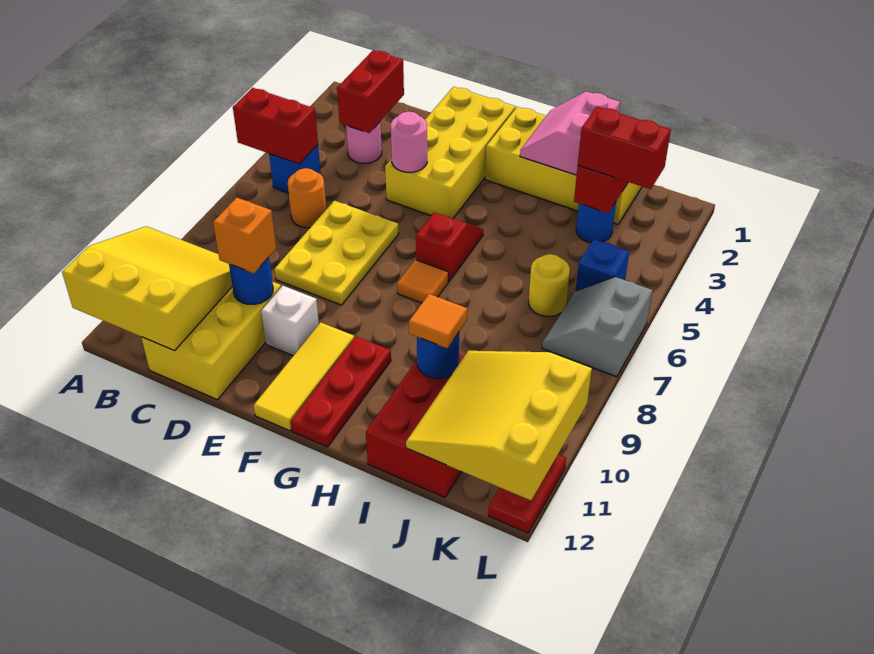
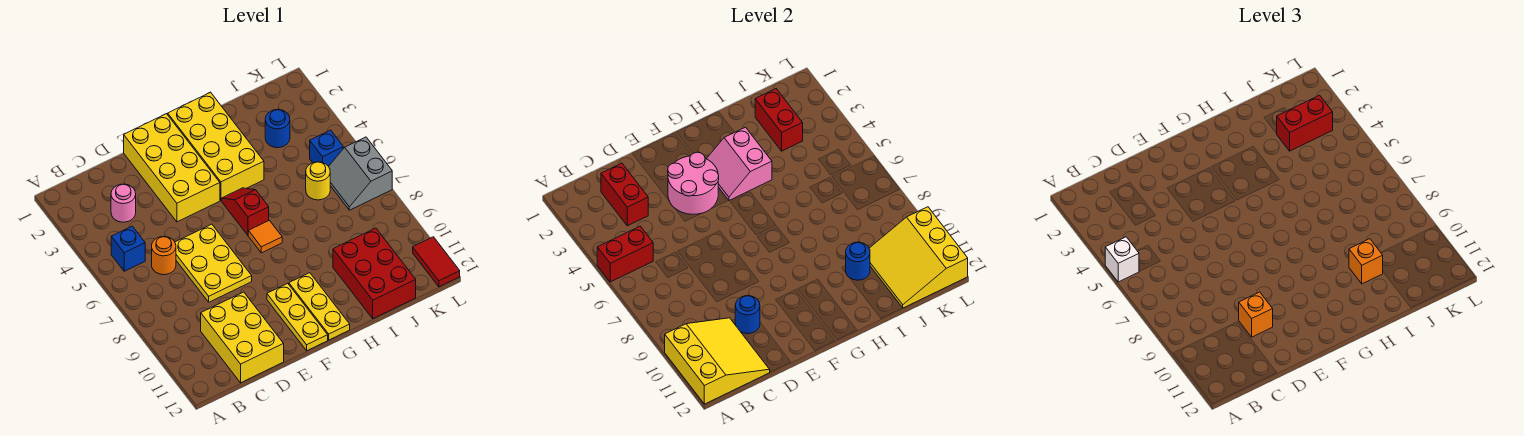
yellow slope A10:C12 level 2 top 12 -> yellow slope A10:C12 level 2 top A
pink round brick E4 level 2 -> pink round brick E3:F4 level 2
white brick E10 level 1 -> white brick A5 level 3
yellow tile F10:F12 level 1 -> yellow plate F10:F12 level 1
yellow brick G1:J2 level 1 -> yellow brick G1:H4 level 1
red plate G10:G12 level 1 -> yellow plate G10:G12 level 1
pink slope H1:I2 level 2 top I -> pink slope G3:H4 level 2 top H
orange tile I10 level 3 -> orange brick I10 level 3
red plate L11:L12 level 1 -> red tile L11:L12 level 1

